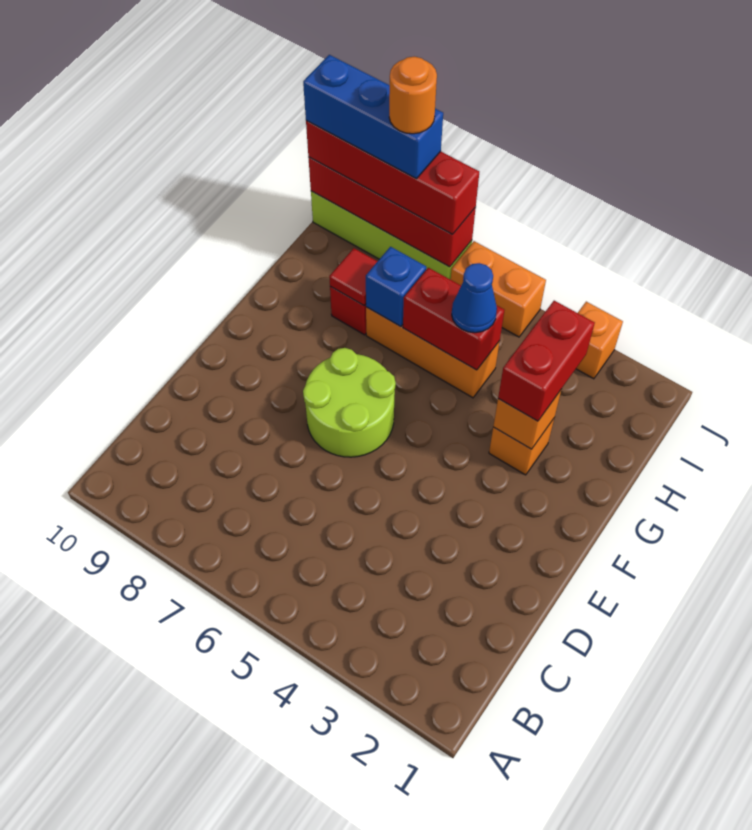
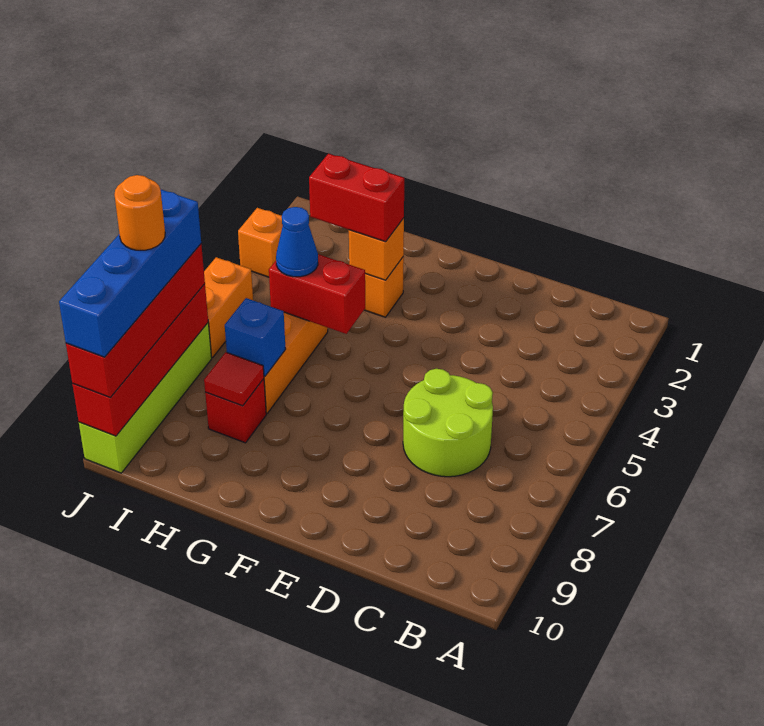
lime round brick E6:F7 level 1 -> lime round brick C6:D7 level 1
red brick H5:H6 level 2 -> red brick G5:H5 level 2
blue brick J8:J10 level 4 -> blue brick J7:J10 level 4

